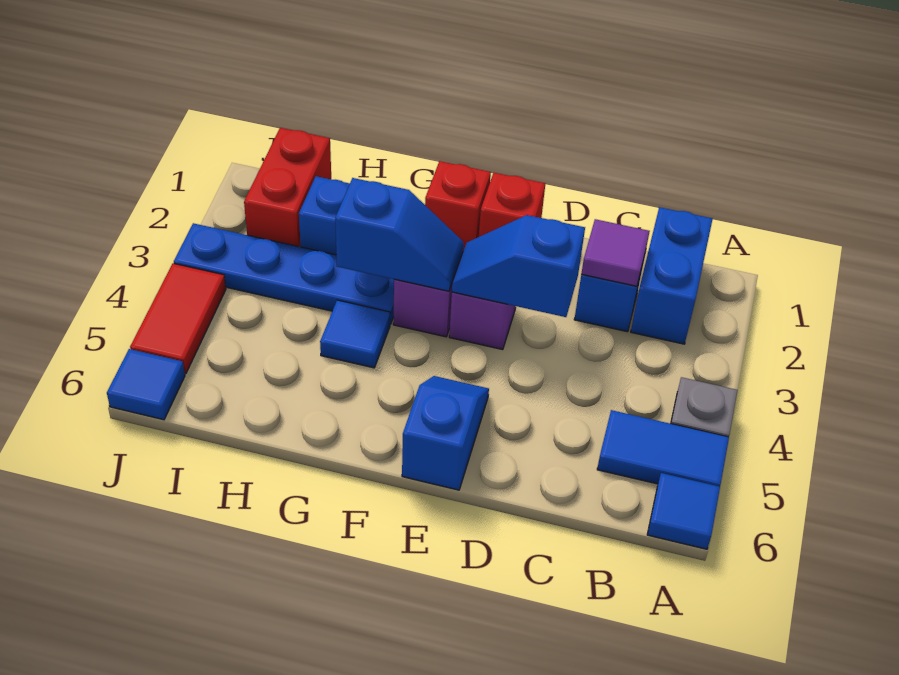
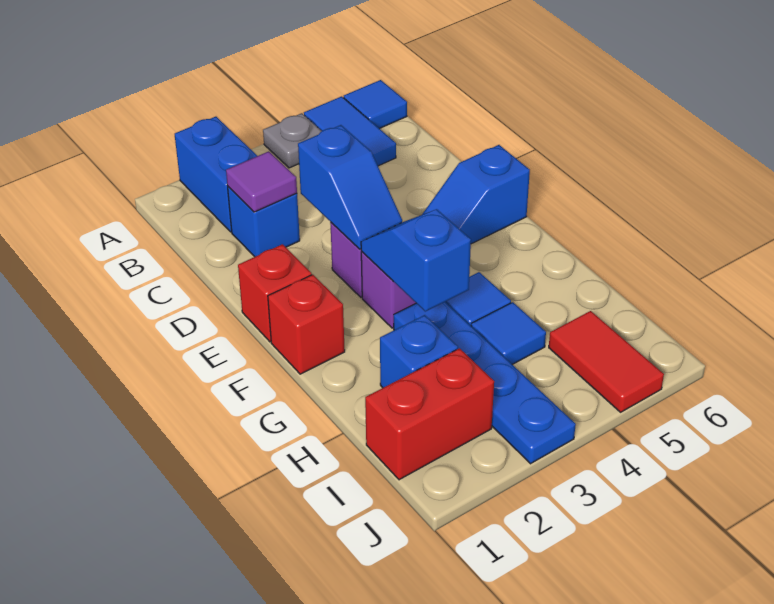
blue brick B1:B2 level 1 -> blue brick A2:B2 level 1
red tile J4:J5 level 1 -> red tile I5:J5 level 1
blue tile J6 level 1 -> blue tile H4 level 1

